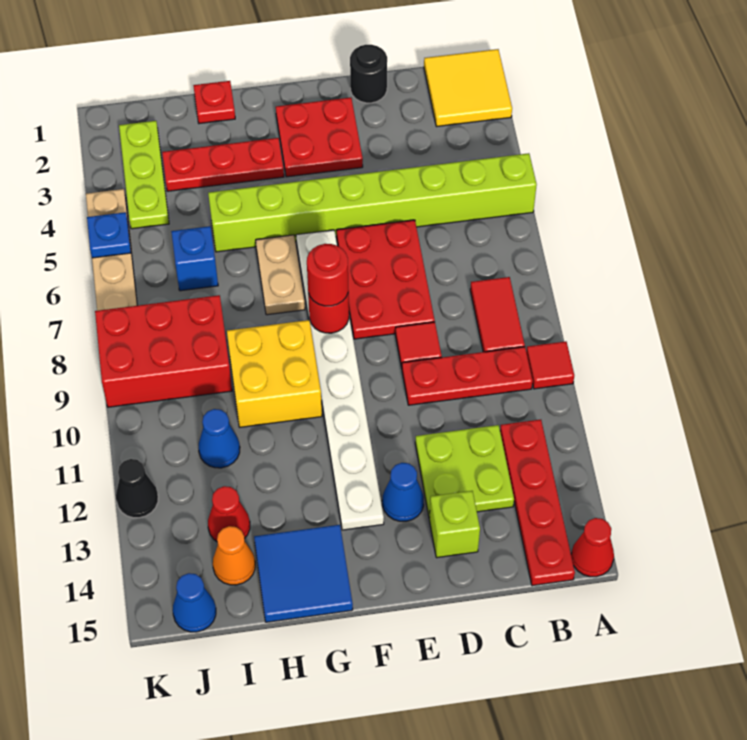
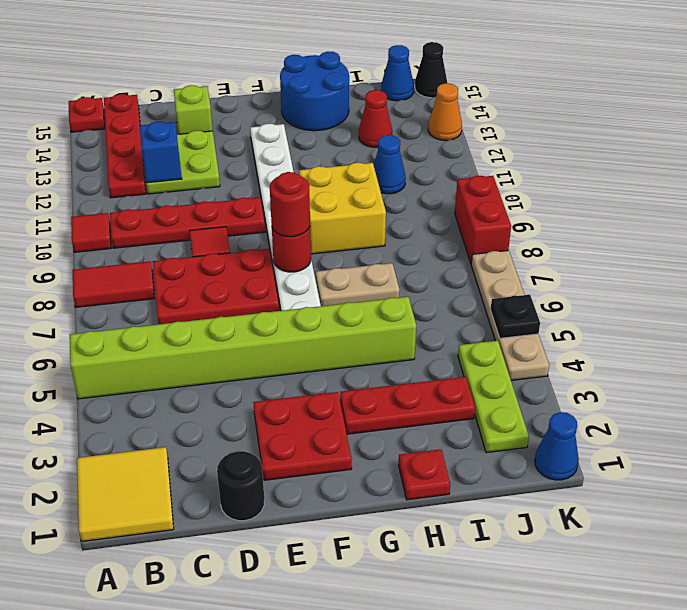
red cone A15 level 1 -> red plate A15 level 1
red tile B8:B9 level 1 -> red tile A8:B8 level 1
red plate B10:D10 level 1 -> red plate B10:E10 level 1
red plate D6:E8 level 1 -> red plate C7:E8 level 1
blue cone E13 level 1 -> blue cone K1 level 1
tan plate G6:G7 level 1 -> tan plate G7:H7 level 1
blue tile G14:H15 level 1 -> blue round brick G14:H15 level 1
blue brick I6 level 1 -> blue brick C12 level 2
red brick I8:K9 level 1 -> red brick K8:K9 level 1
orange cone I14 level 1 -> orange cone K13 level 1
blue plate K5 level 2 -> black plate K5 level 2
black cone K12 level 1 -> black cone K15 level 1

